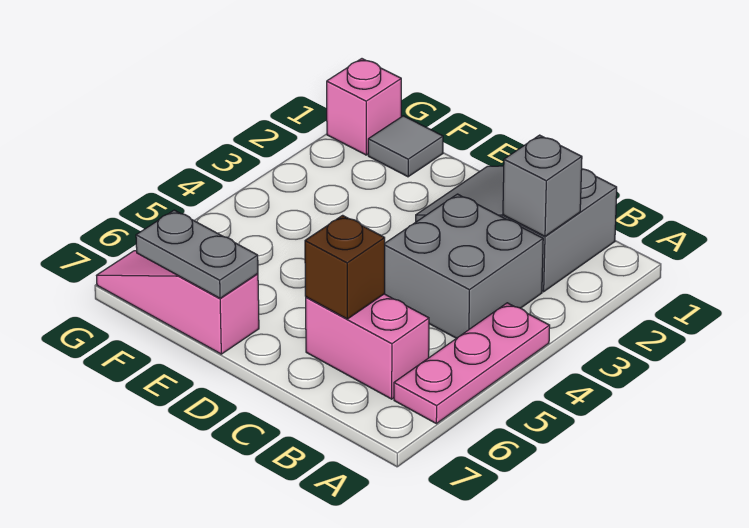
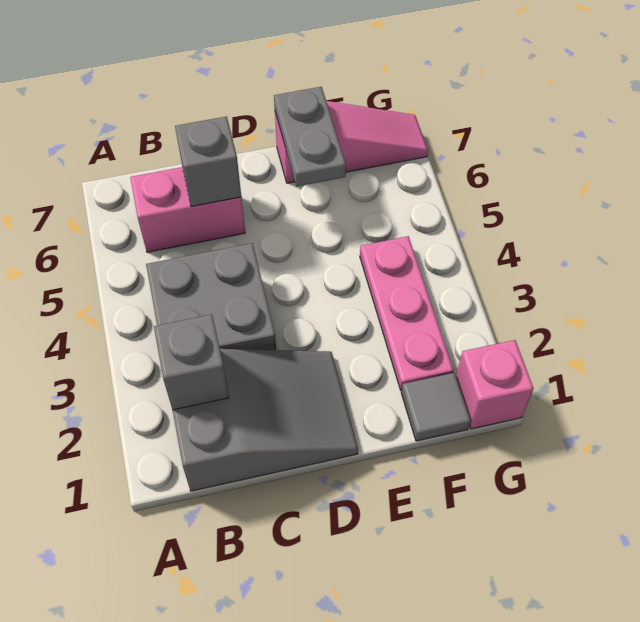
pink plate A4:A6 level 1 -> pink plate F2:F4 level 1
brown brick C6 level 2 -> grey brick C6 level 2
grey plate E7:F7 level 2 -> grey plate E6:E7 level 2

